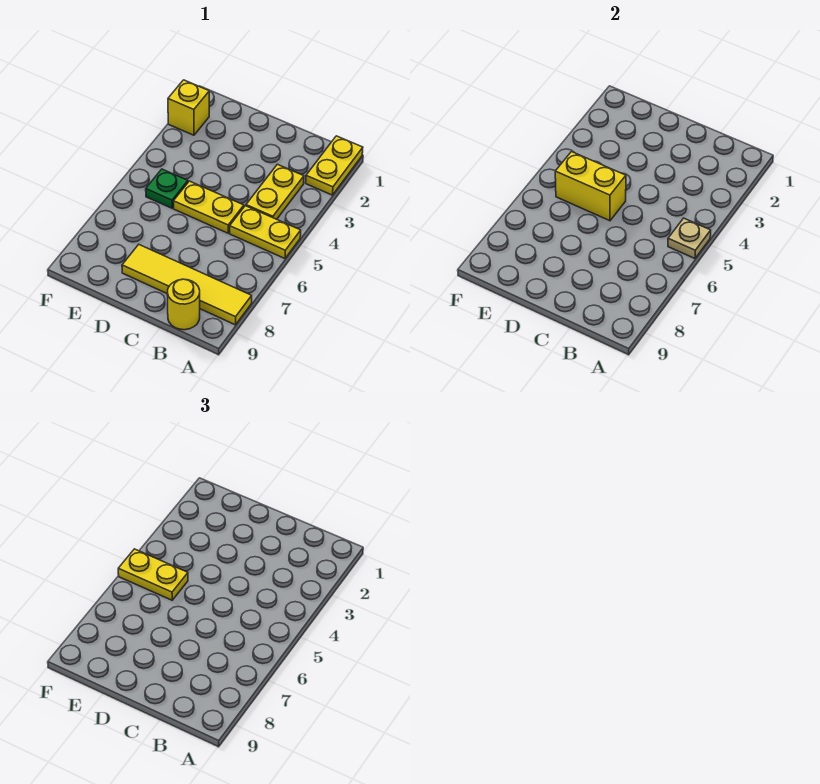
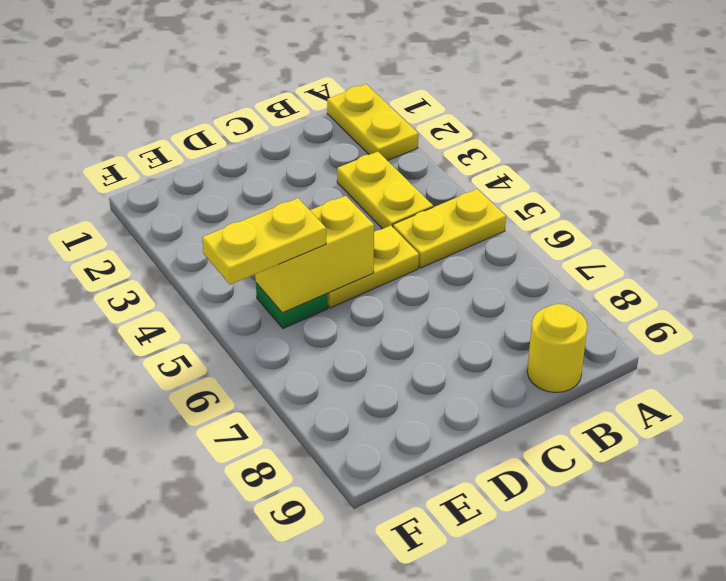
tan plate A5 level 2 -> none
yellow tile A8:D8 level 1 -> none
yellow brick F2 level 1 -> none

